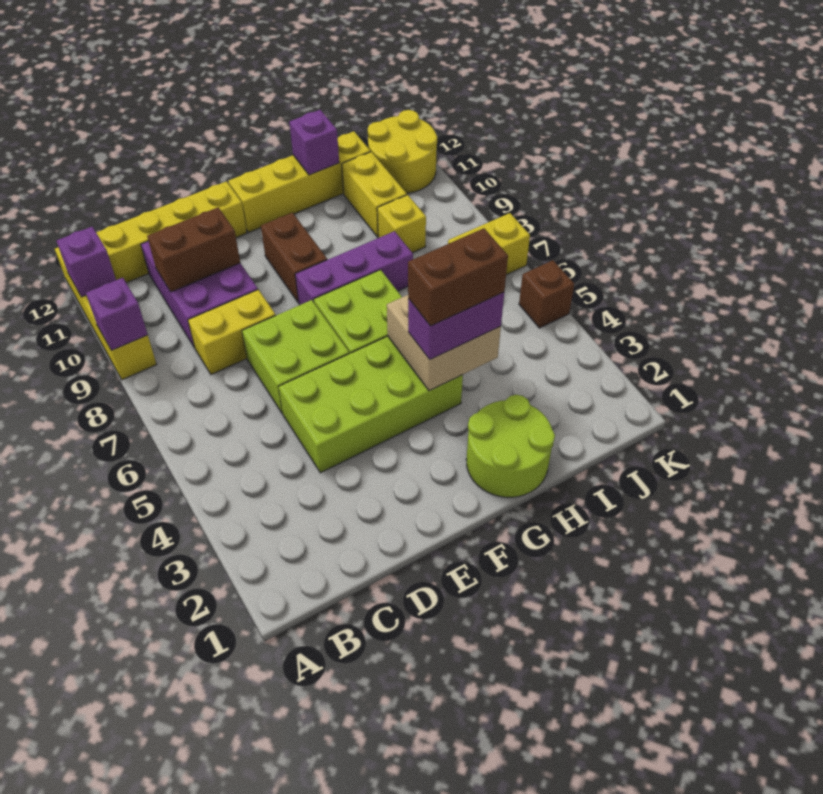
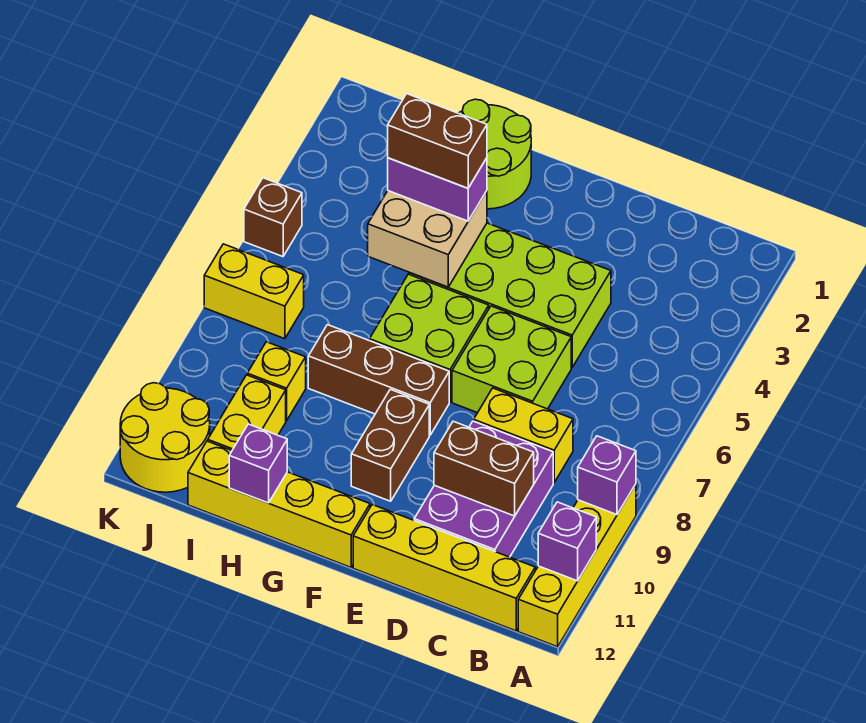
purple brick F8:H8 level 1 -> brown brick F8:H8 level 1

